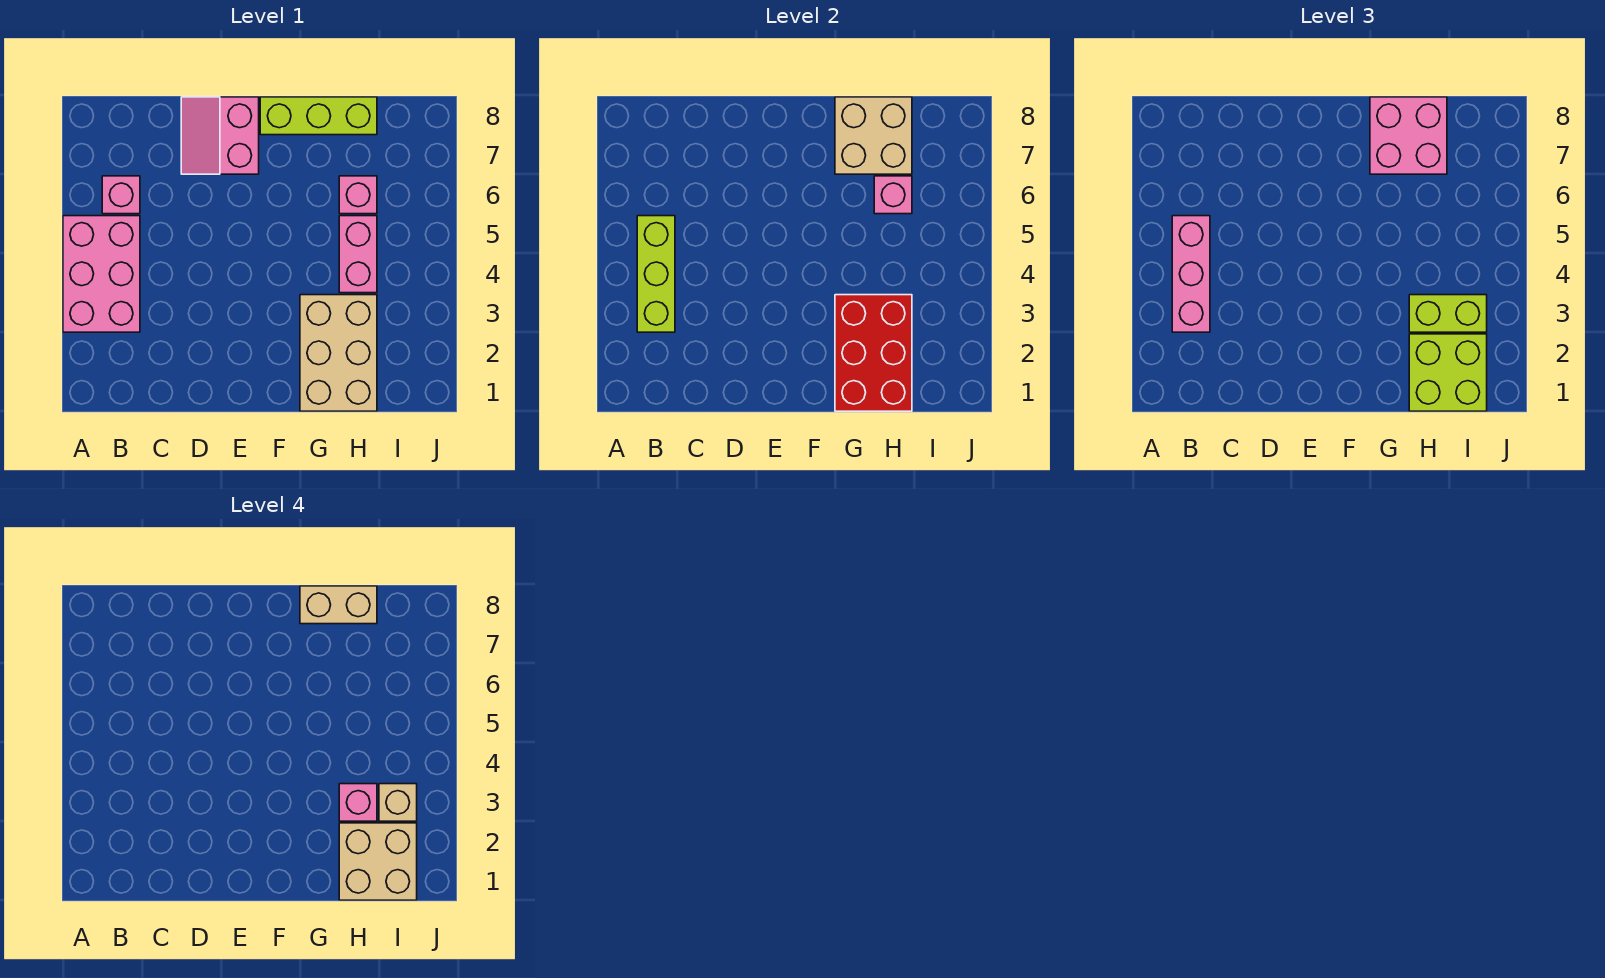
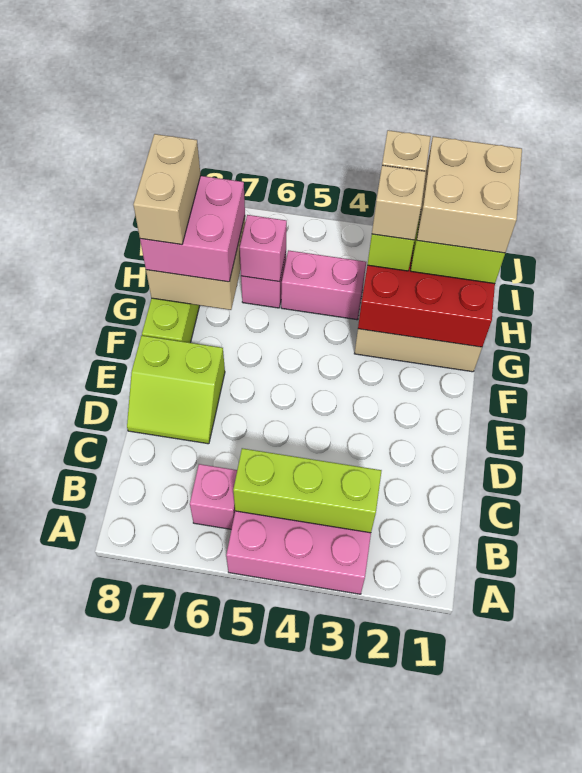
pink brick B3:B5 level 3 -> none
pink slope D7:E8 level 1 top E -> lime slope D7:E8 level 1 top E
pink brick H3 level 4 -> tan brick H3 level 4

